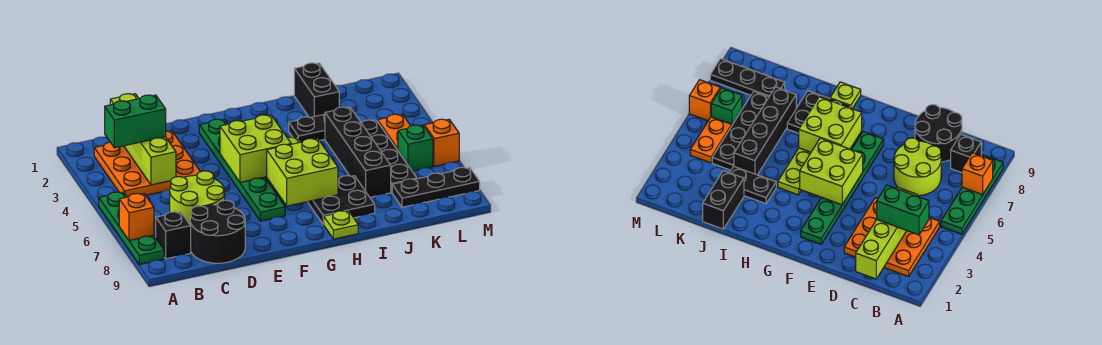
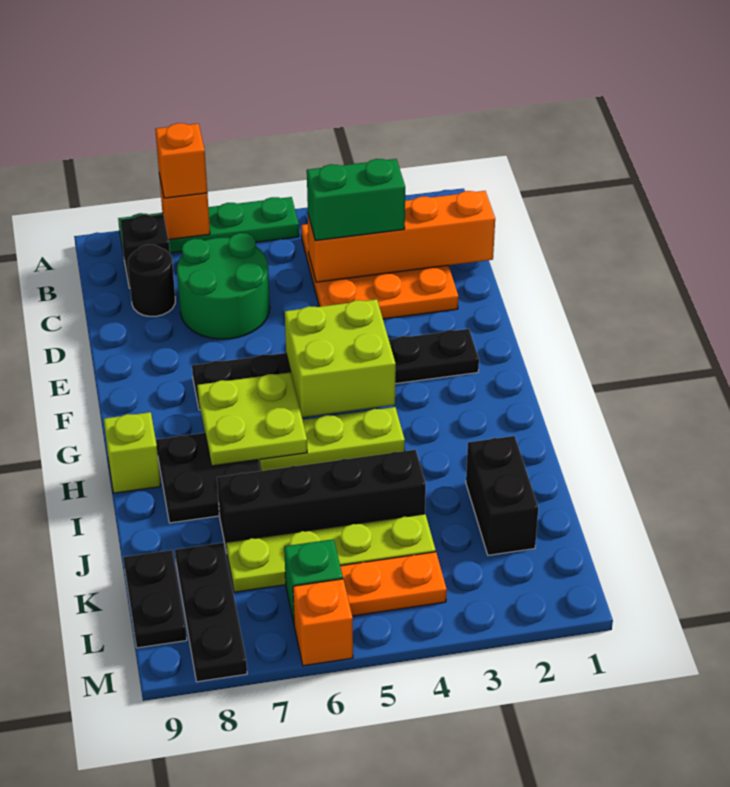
none -> orange brick A7 level 3
green brick B3:C3 level 3 -> green brick C3:C4 level 3
lime brick C1:C4 level 2 -> orange brick C1:C4 level 2
lime round brick C6:D7 level 1 -> green round brick C6:D7 level 1
black round brick C8:D9 level 1 -> black round brick C8 level 1
green plate F2:F7 level 1 -> black plate F2:F7 level 1
lime brick G6:H7 level 2 -> lime plate G6:H7 level 2
lime plate H9 level 1 -> lime brick H9 level 1
black plate I3:J3 level 1 -> black plate K9:L9 level 1
black brick J1:J2 level 1 -> black brick J2:K2 level 1
black plate K4:K7 level 1 -> lime plate K4:K7 level 1

